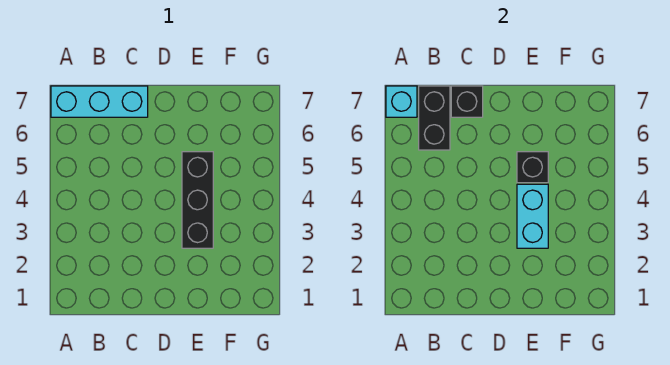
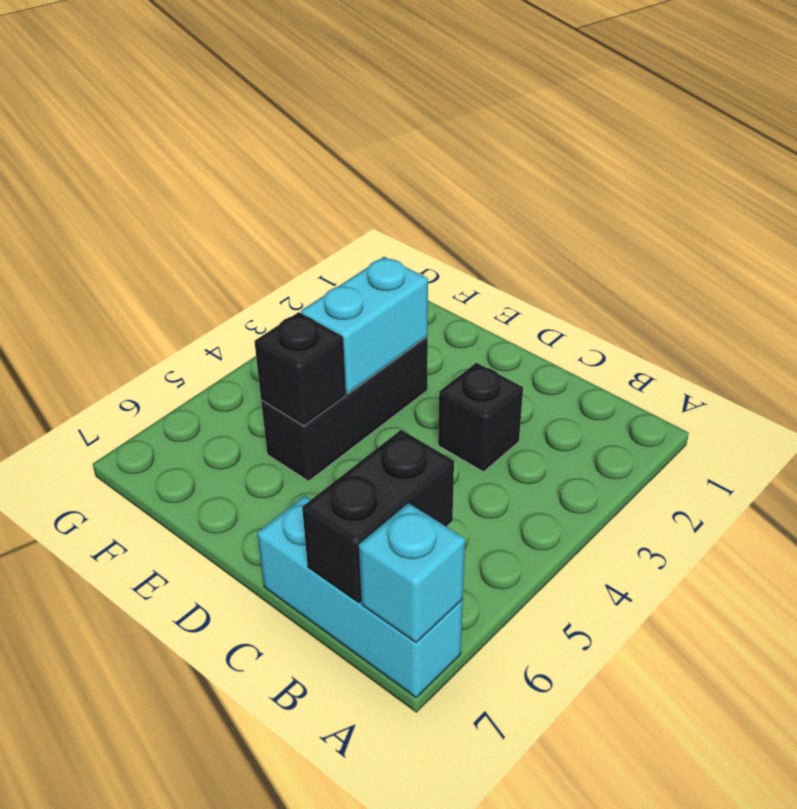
black brick C7 level 2 -> black brick C3 level 1

